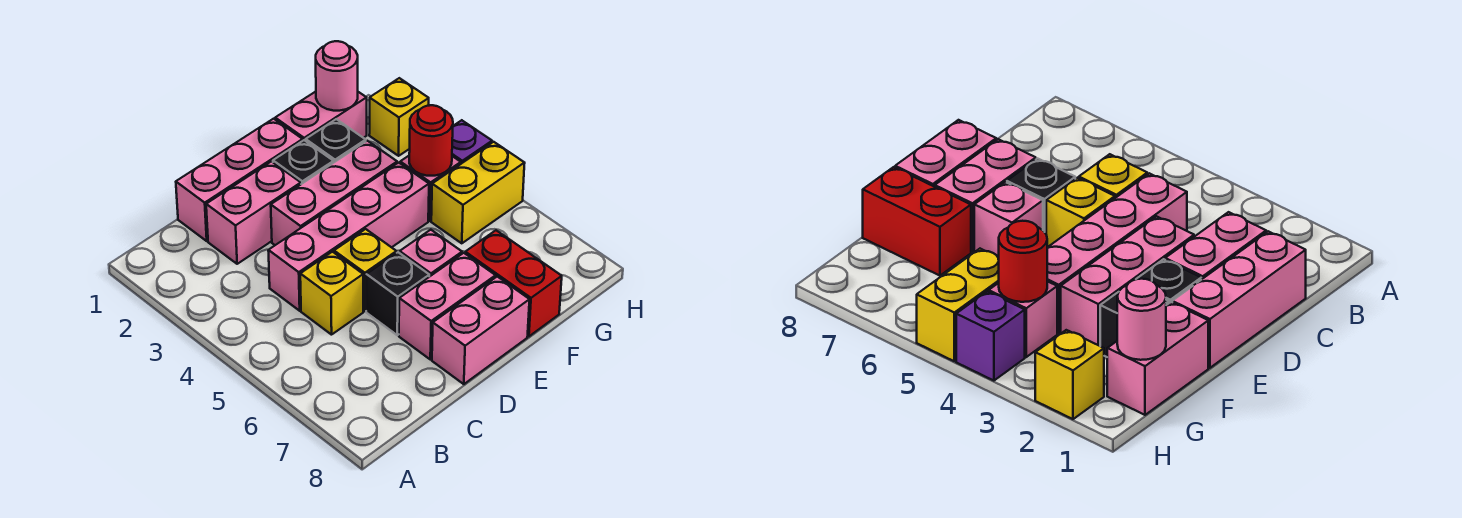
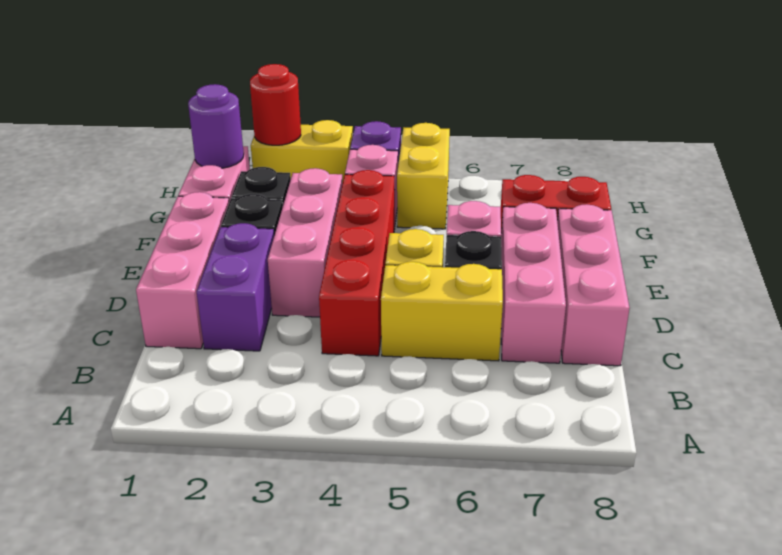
pink brick C2:D2 level 1 -> purple brick C2:D2 level 1
pink brick C4:F4 level 1 -> red brick C4:F4 level 1
yellow brick C5 level 1 -> yellow brick C5:C6 level 1
pink brick D7:E7 level 1 -> pink brick C7:E7 level 1
pink brick D8:E8 level 1 -> pink brick C8:E8 level 1
pink round brick G1 level 2 -> purple round brick G1 level 2
red round brick G4 level 2 -> red round brick H2 level 2
yellow brick H2 level 1 -> yellow brick H2:H3 level 1

